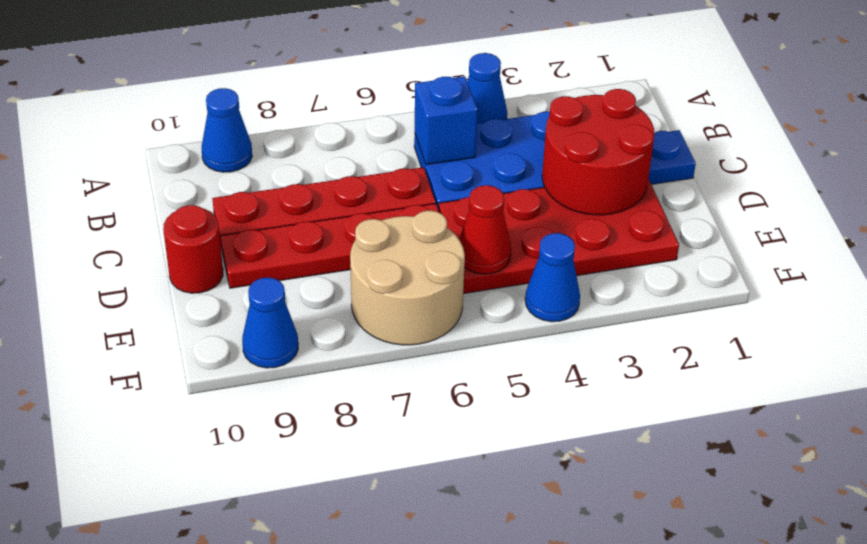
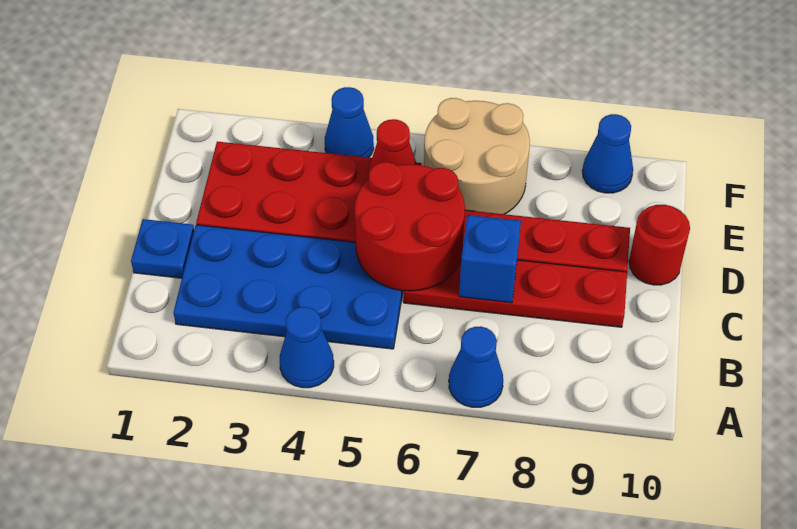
blue cone A9 level 1 -> blue cone A7 level 1
blue brick B5 level 2 -> blue brick C7 level 2
red round brick C2:D3 level 2 -> red round brick C5:D6 level 2

